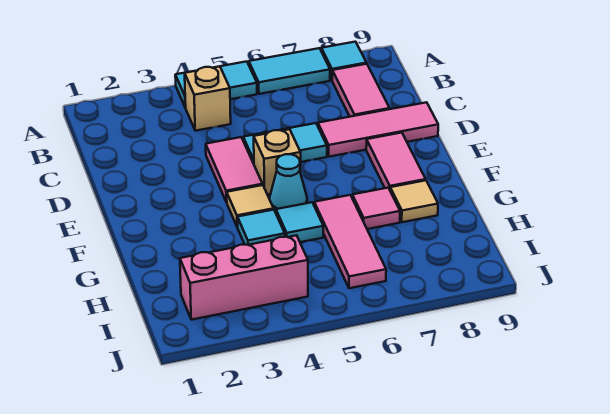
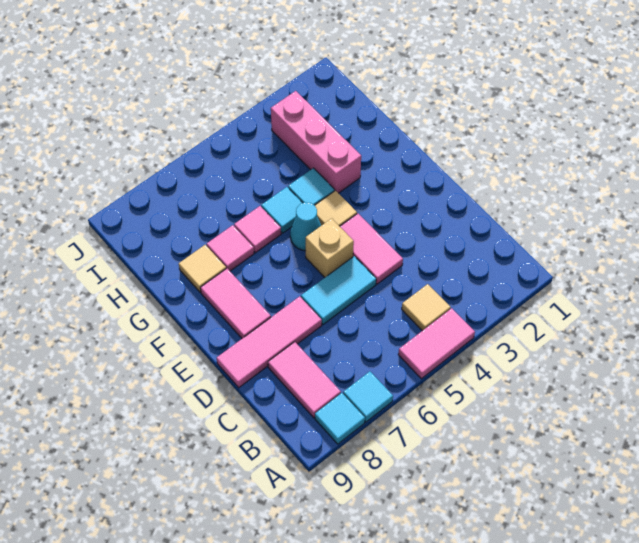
cyan tile A4:A5 level 1 -> pink tile A4:A5 level 1
cyan tile A6:A7 level 1 -> cyan tile A7 level 1
tan brick B4 level 1 -> tan tile B4 level 1
pink tile G6:I6 level 1 -> pink tile G6 level 1
pink brick I2:I4 level 1 -> pink brick G3:I3 level 1

